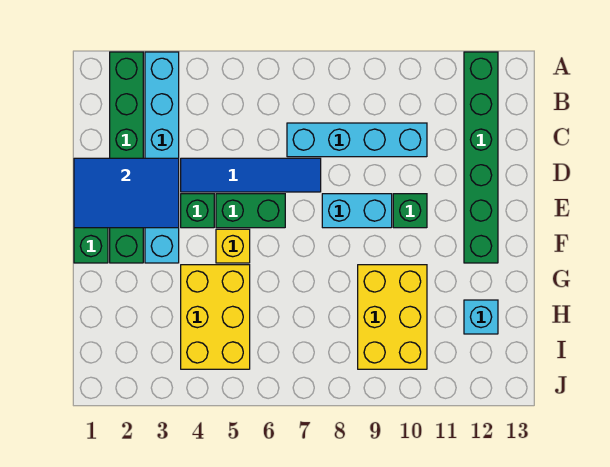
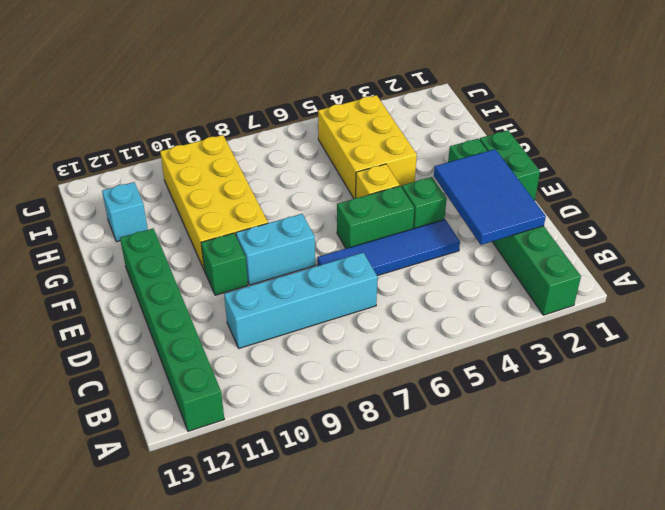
cyan brick A3:F3 level 1 -> none
blue tile D1:E3 level 2 -> blue tile C2:E3 level 2
yellow brick G9:I10 level 1 -> yellow brick F9:I10 level 1

